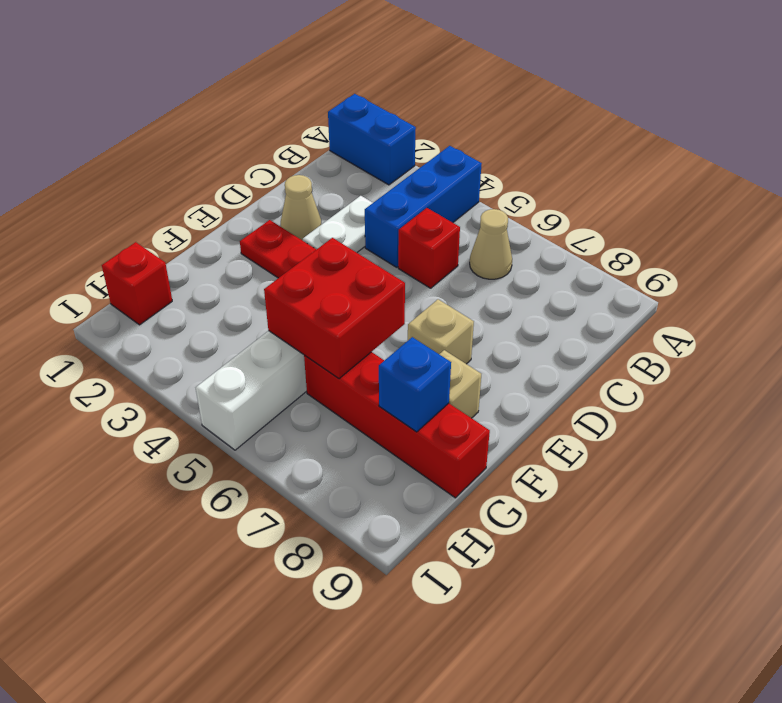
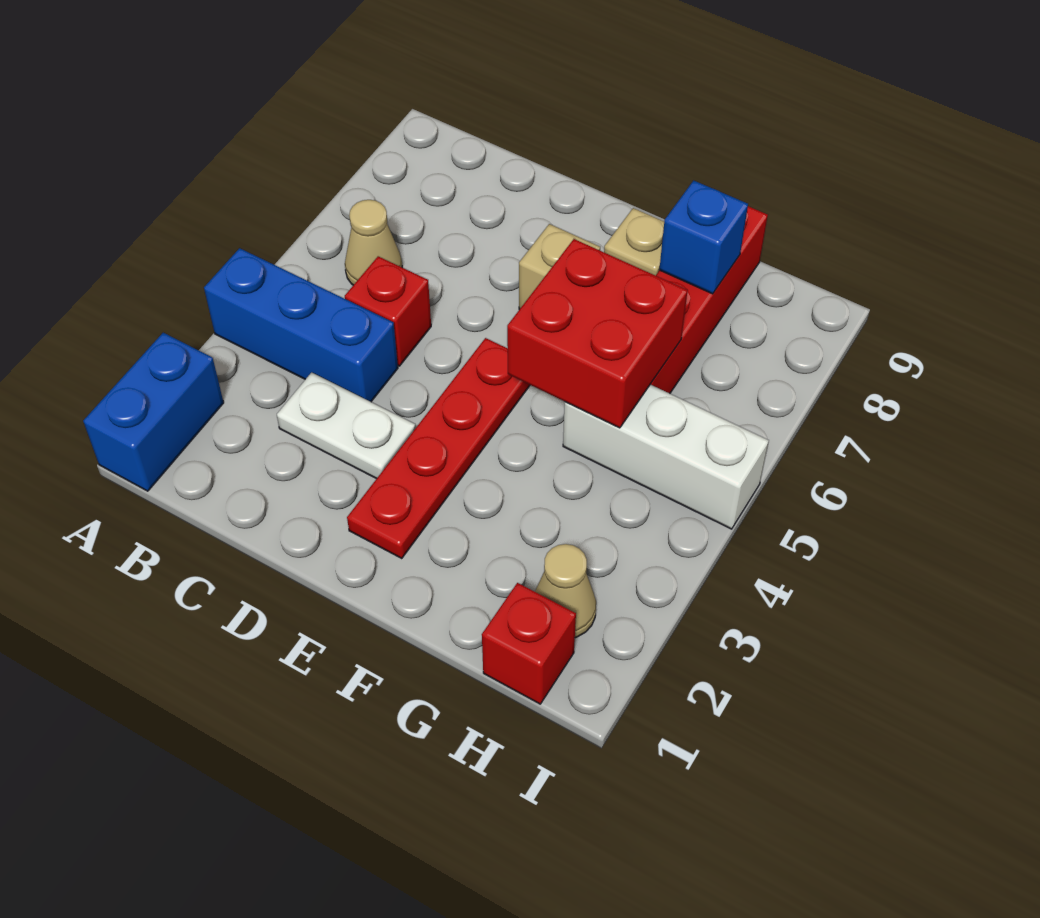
tan cone D2 level 1 -> tan cone H2 level 1

